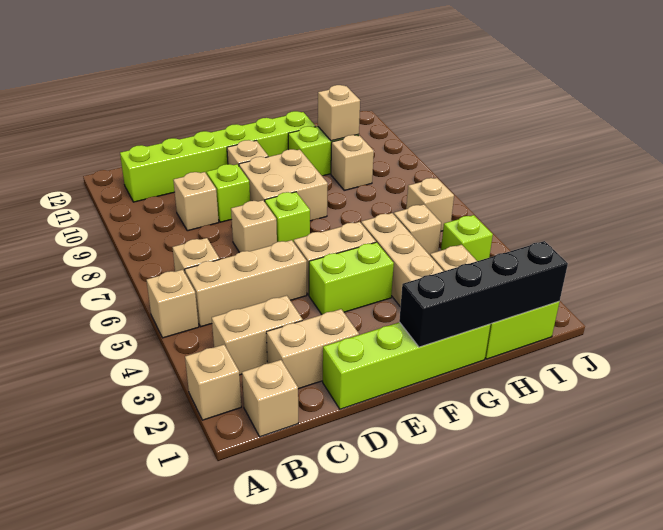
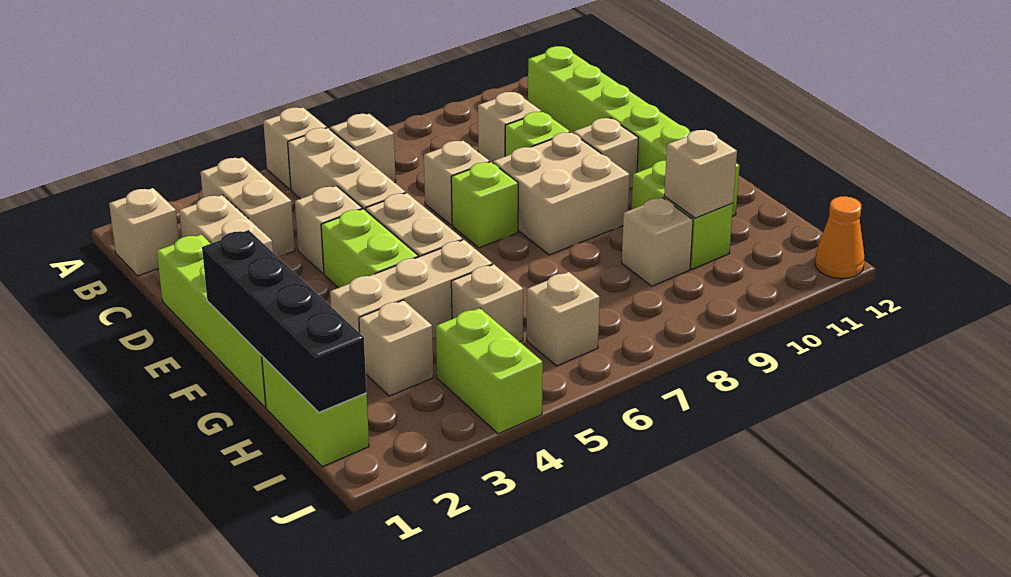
tan brick A2 level 1 -> tan brick D4 level 1
lime brick I4 level 1 -> lime brick I4:J4 level 1
none -> orange cone J12 level 1

